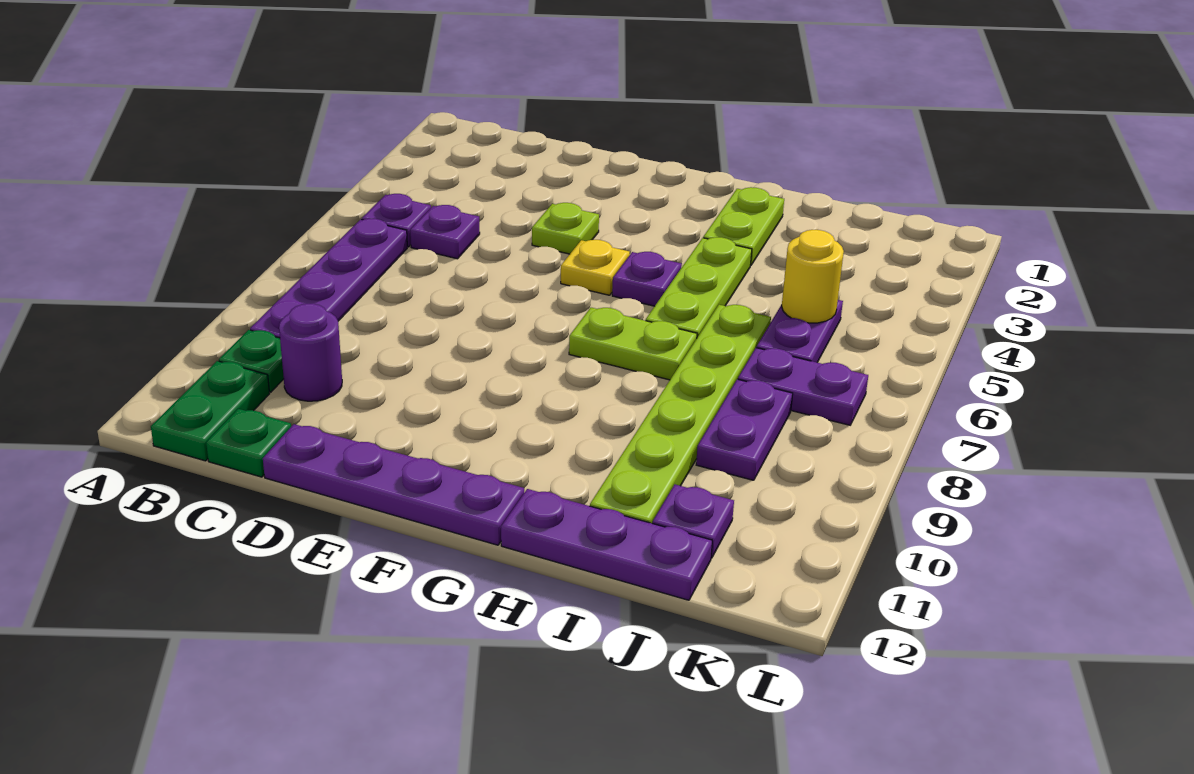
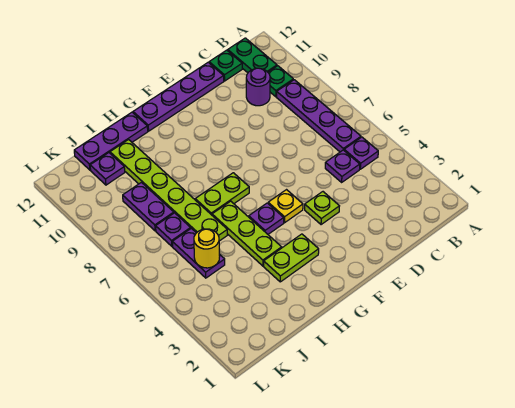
lime plate H2:H3 level 1 -> lime plate G3:H3 level 1
purple plate J7:K7 level 1 -> purple plate J7 level 1

